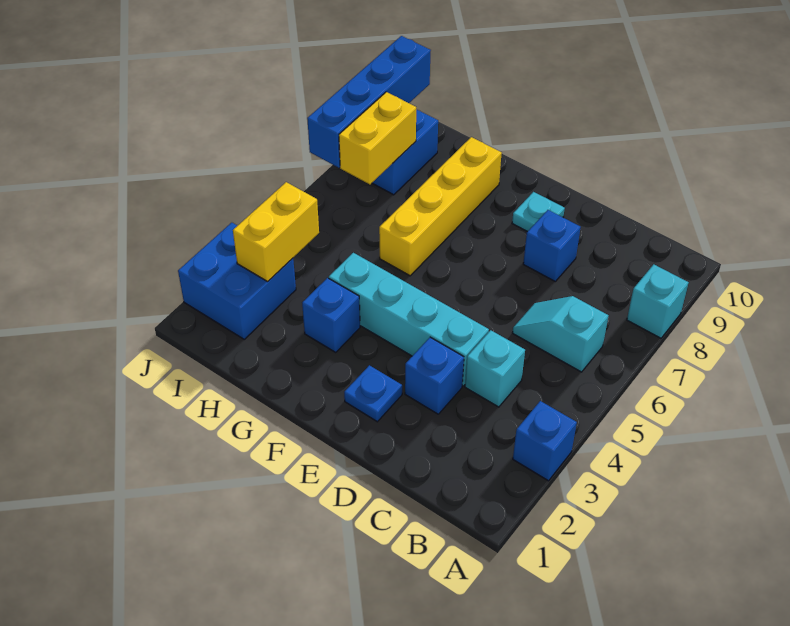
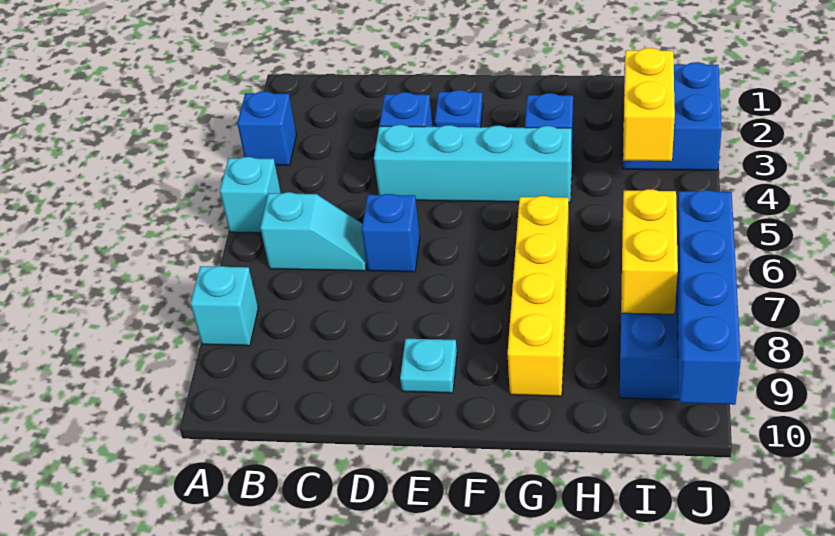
cyan brick C4 level 1 -> cyan brick A5 level 1
blue brick D8 level 1 -> blue brick D6 level 1

